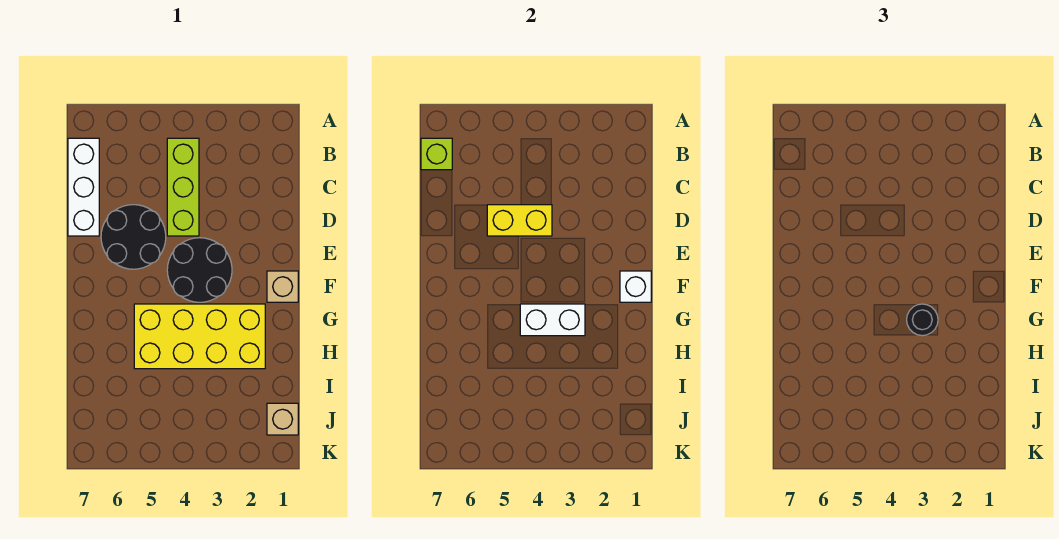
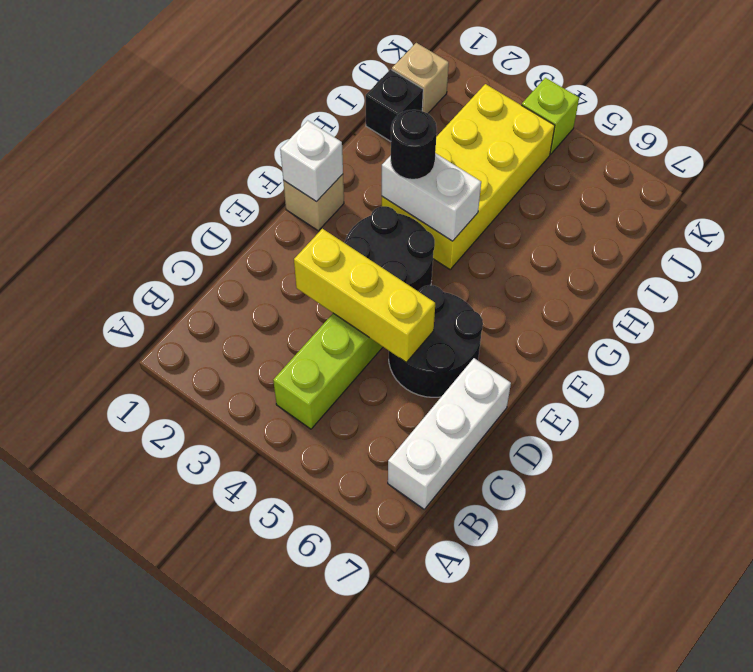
lime brick B7 level 2 -> lime brick K4 level 1
yellow brick D4:D5 level 2 -> yellow brick D3:D5 level 2
yellow brick G2:H5 level 1 -> yellow brick G3:J4 level 1
none -> black brick I1 level 1

